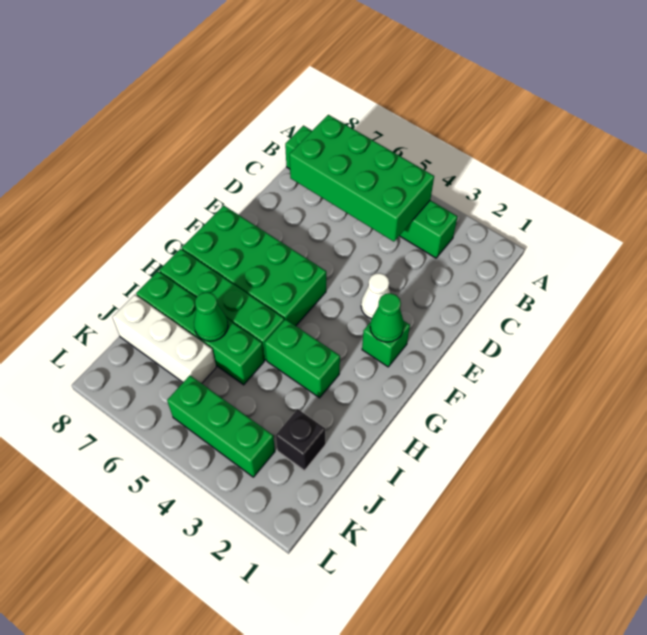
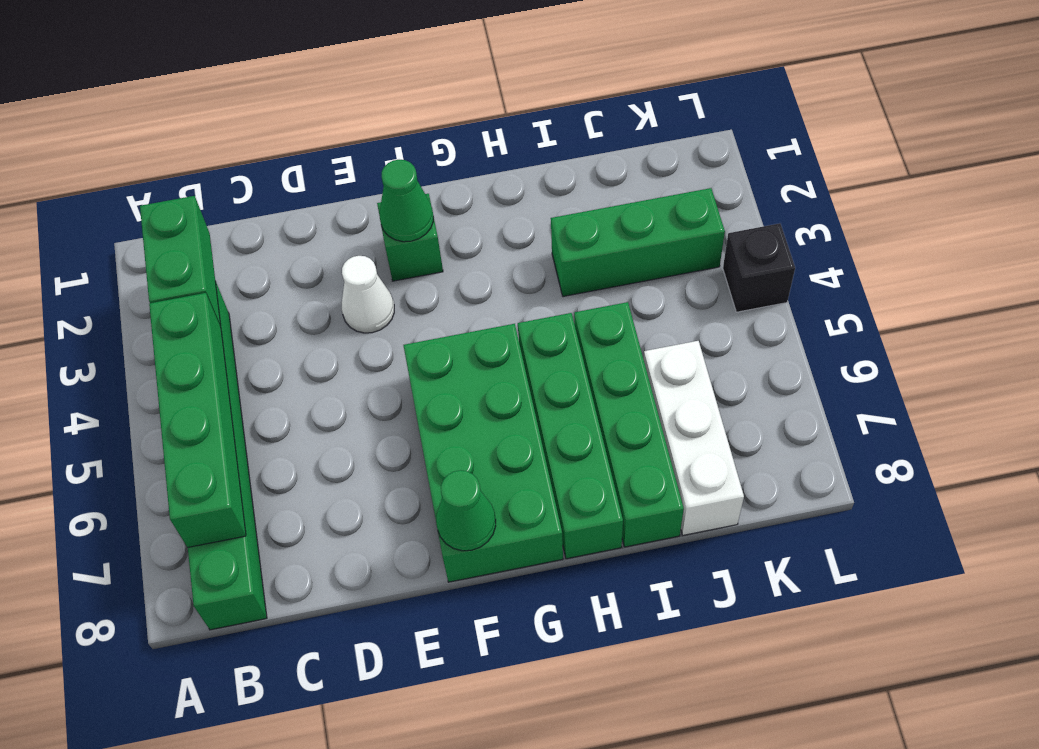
green brick B4:C7 level 2 -> green brick B4:B7 level 2
green brick H3:H4 level 1 -> green brick B2:B3 level 2
green cone I6 level 2 -> green cone F8 level 2
black brick J2 level 1 -> black brick L4 level 1
green brick K3:K5 level 1 -> green brick I3:K3 level 1

